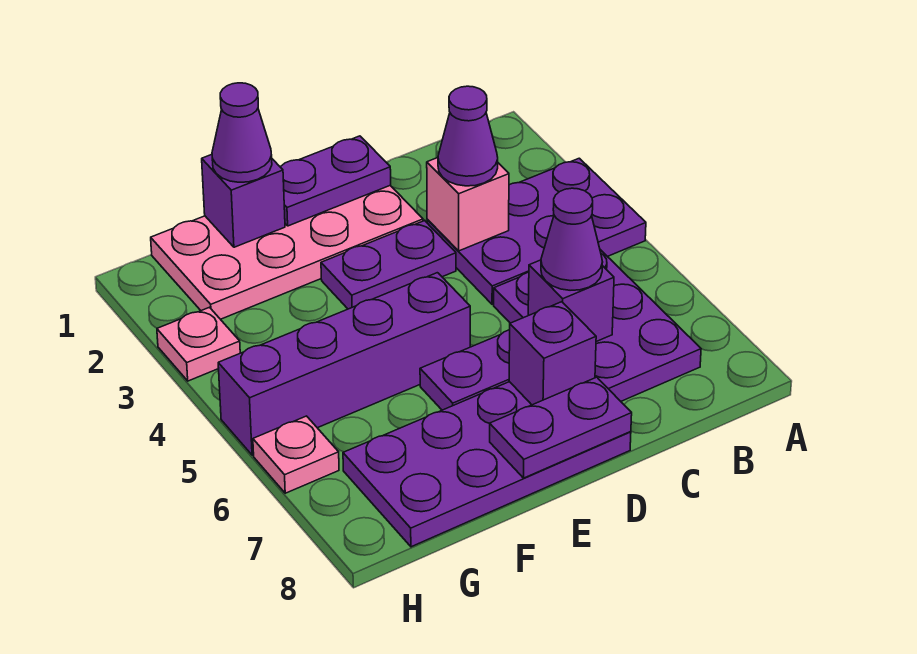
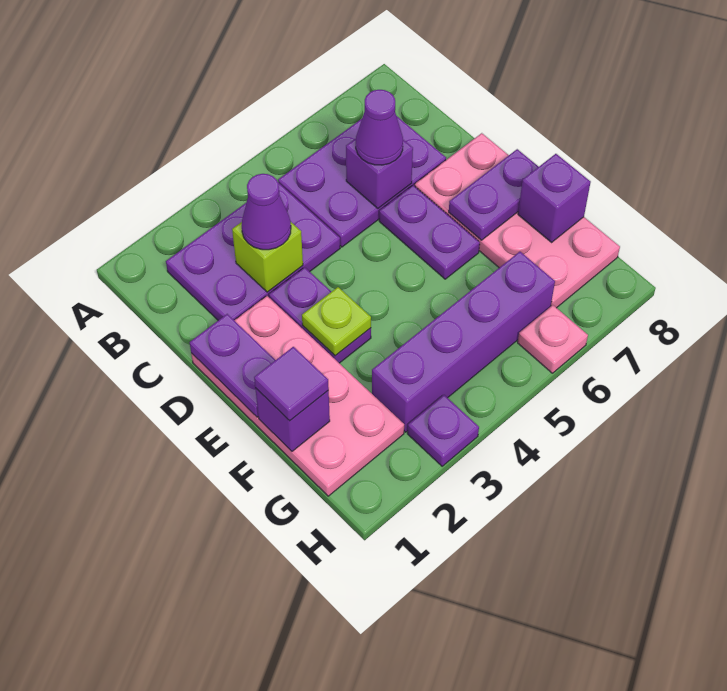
purple plate A3:C4 level 1 -> purple plate B2:C4 level 1
pink brick C3 level 2 -> lime brick C3 level 2
purple plate D7:G8 level 1 -> pink plate D7:G8 level 1
purple brick D7 level 2 -> purple brick F8 level 2
purple plate D8:E8 level 2 -> purple plate E7:E8 level 2
none -> lime plate E3 level 2
purple brick E5:H5 level 1 -> purple brick G3:G6 level 1
purple cone F1 level 3 -> purple tile F1 level 3
pink plate H3 level 1 -> purple plate H3 level 1

